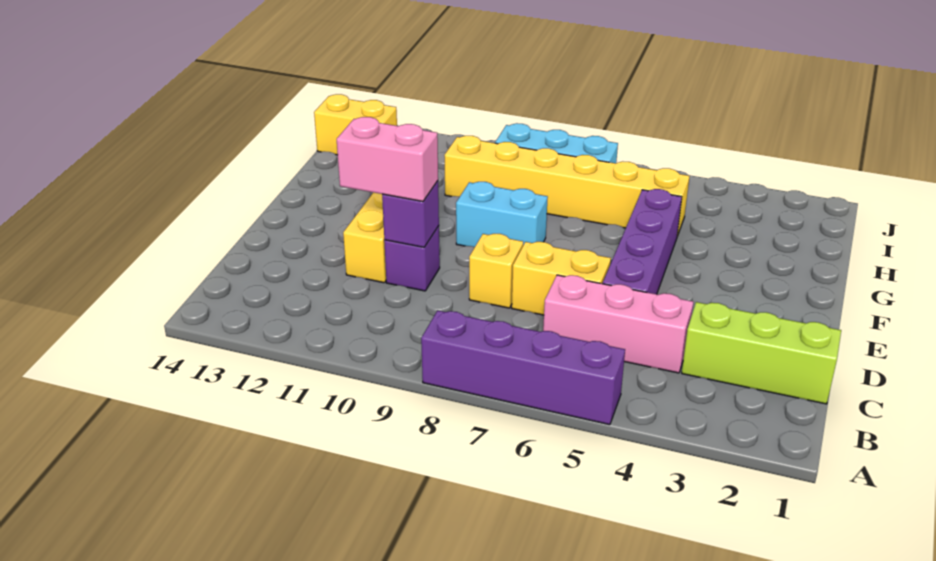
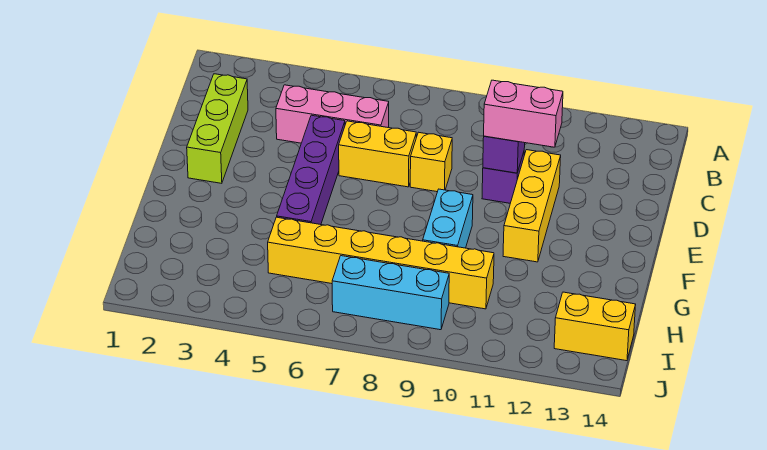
purple brick A5:A8 level 1 -> none
lime brick C1:C3 level 1 -> lime brick C2:E2 level 1
cyan brick F8:F9 level 1 -> cyan brick F9:G9 level 1

